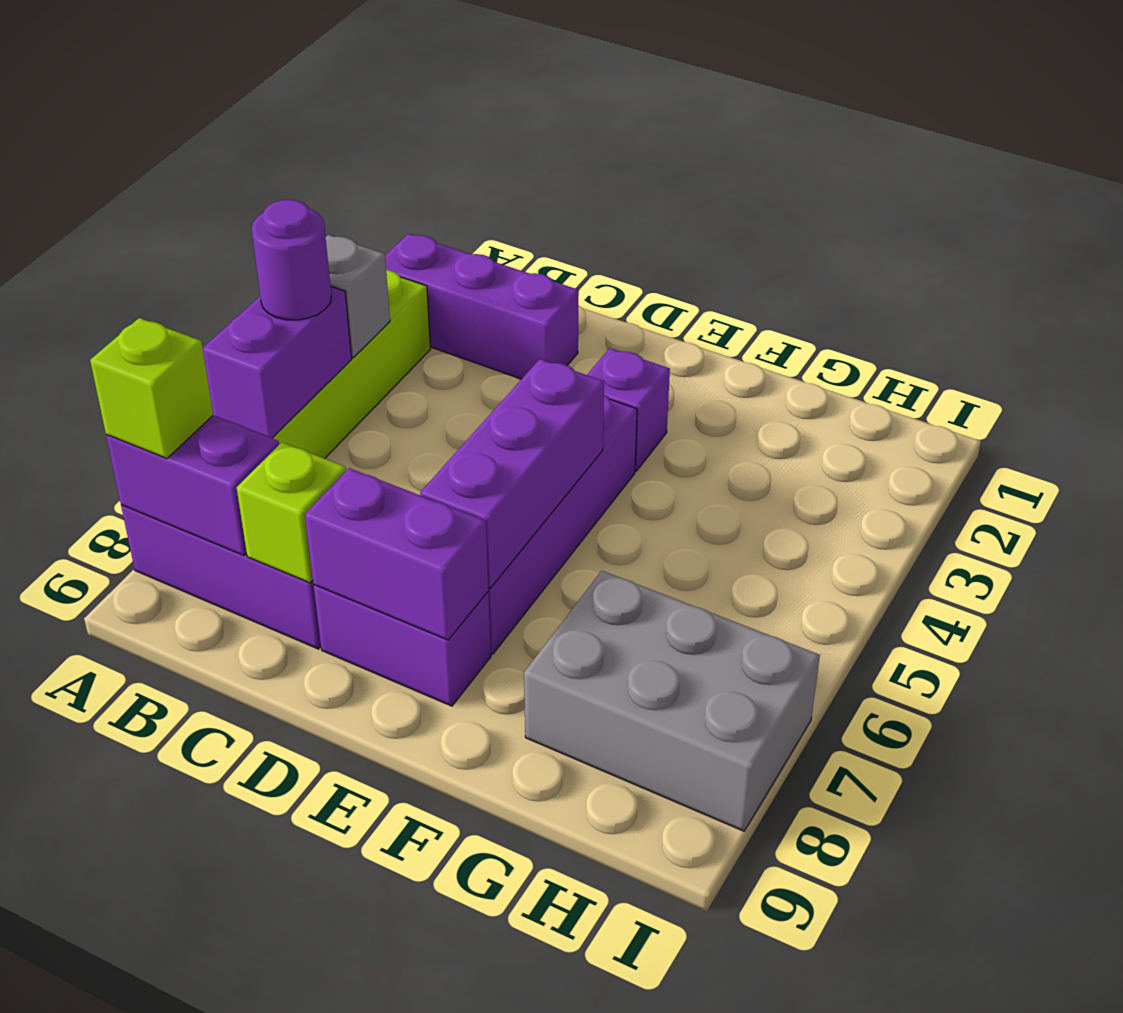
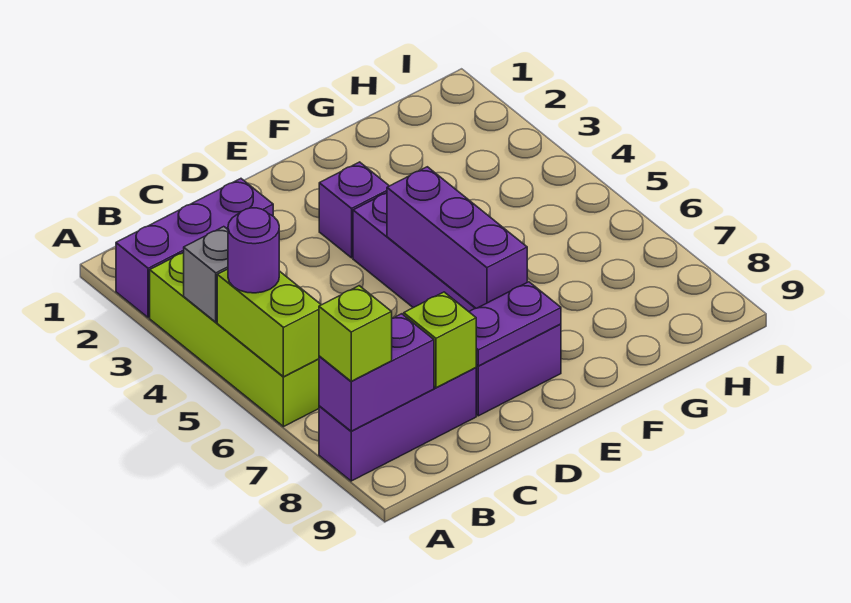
purple brick A5:A6 level 2 -> lime brick A5:A6 level 2
purple brick D8:E8 level 2 -> purple plate D8:E8 level 2
grey brick G7:I8 level 1 -> none

